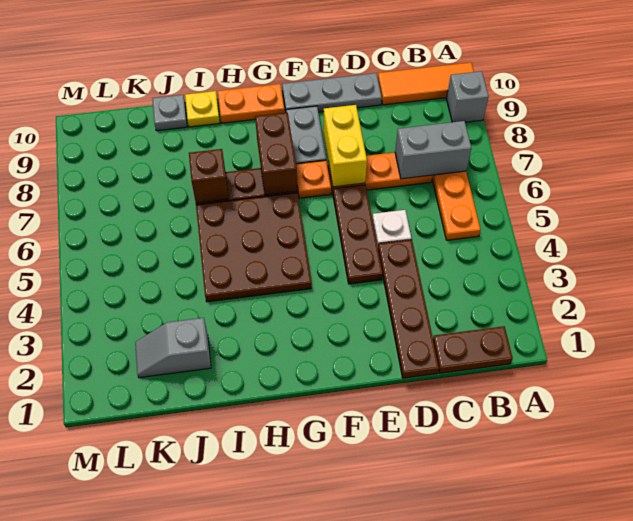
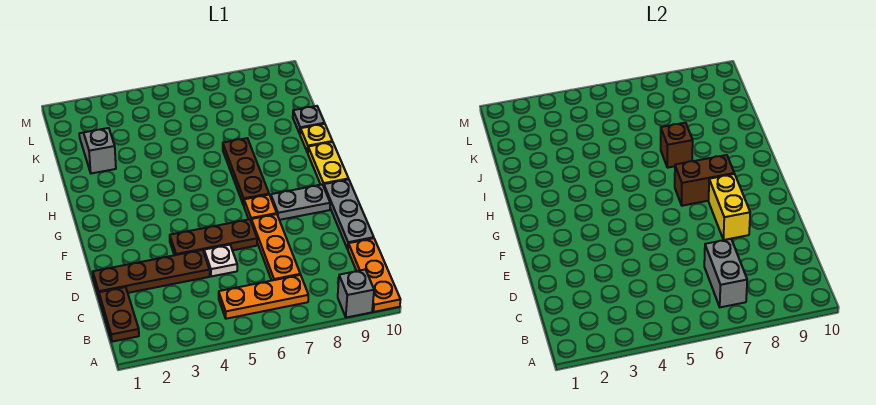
orange tile A10:C10 level 1 -> orange plate A10:C10 level 1
yellow brick E7:E8 level 2 -> yellow brick E8:F8 level 2
brown plate G4:I6 level 1 -> none
orange plate G10:H10 level 1 -> yellow plate G10:H10 level 1

